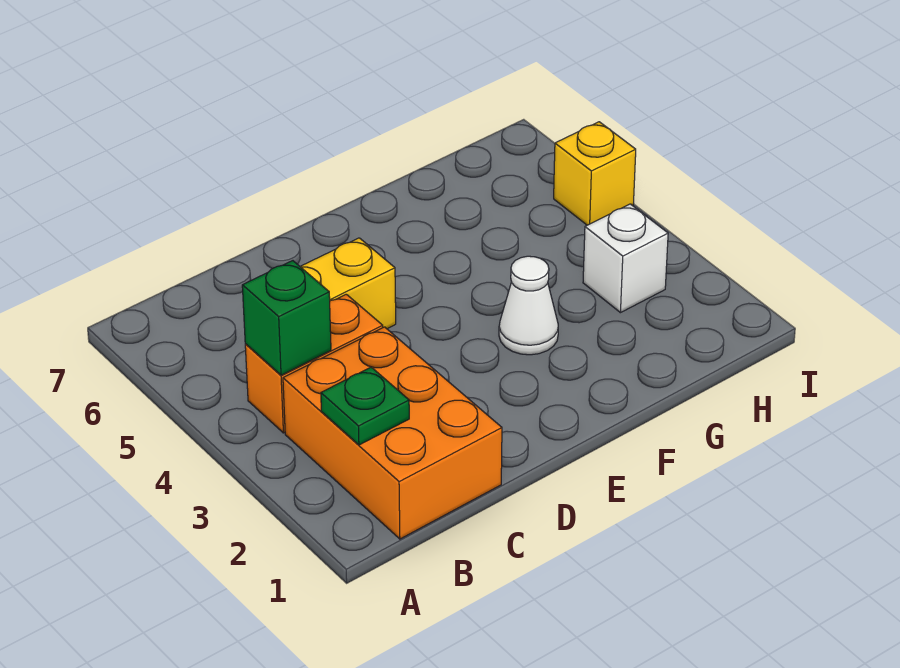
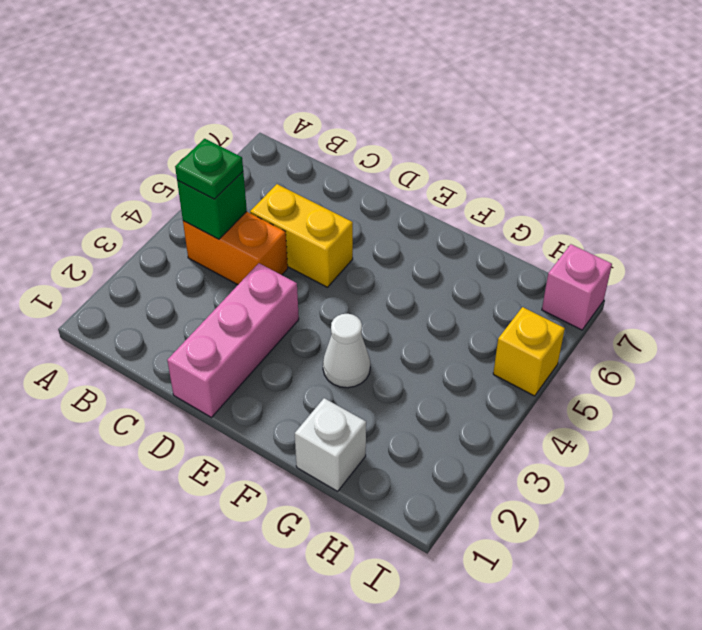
orange brick B1:C3 level 1 -> none
green plate B2 level 2 -> green plate B4 level 3
none -> pink brick D1:D3 level 1
white brick H3 level 1 -> white brick G1 level 1
none -> pink brick I7 level 1

